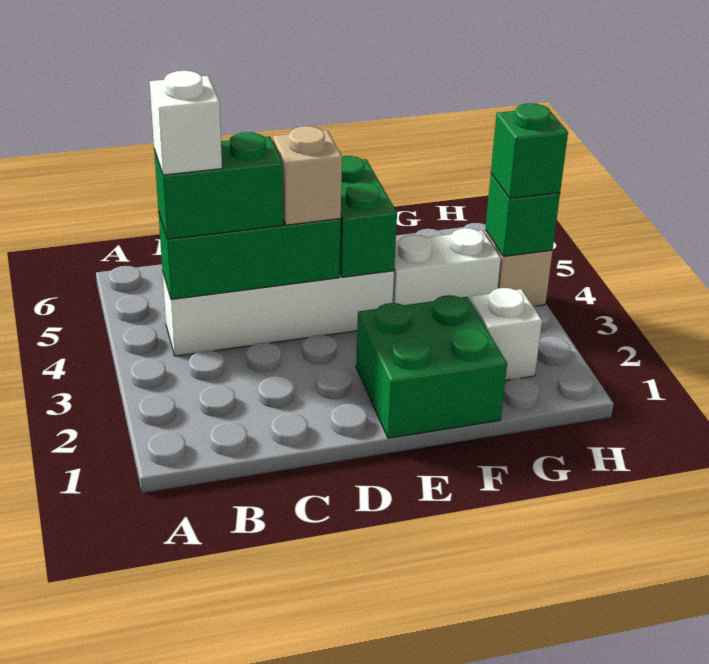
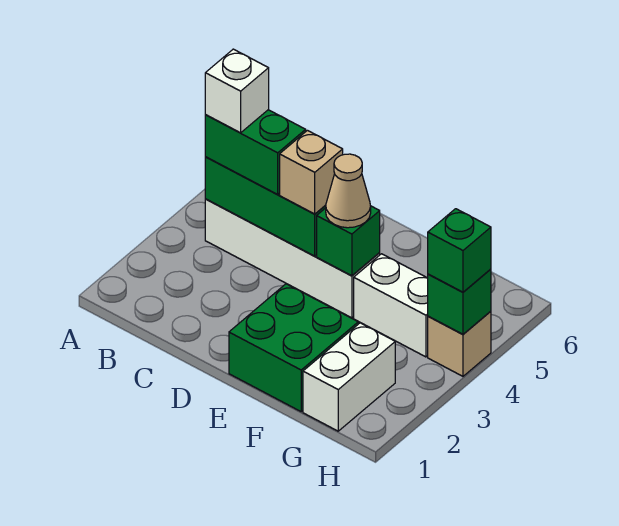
green brick E4:E5 level 2 -> green brick E4 level 2
none -> tan cone E4 level 3
white brick G2 level 1 -> white brick G1:G2 level 1

